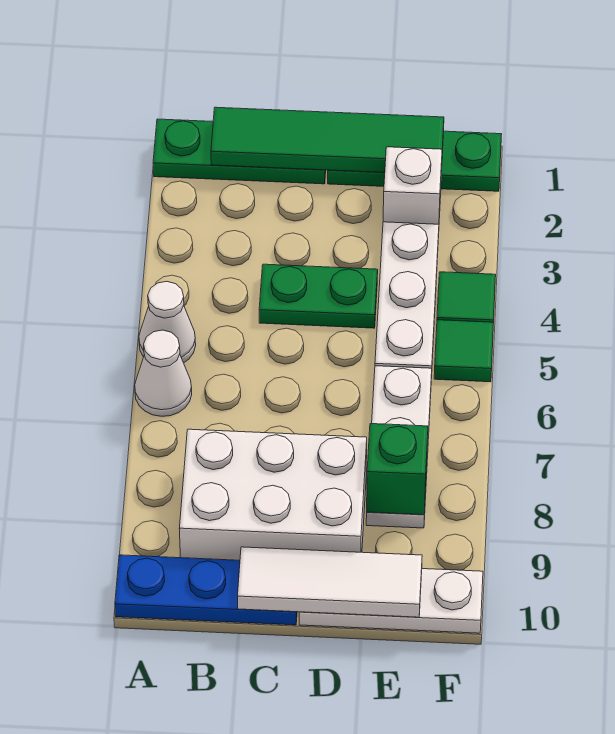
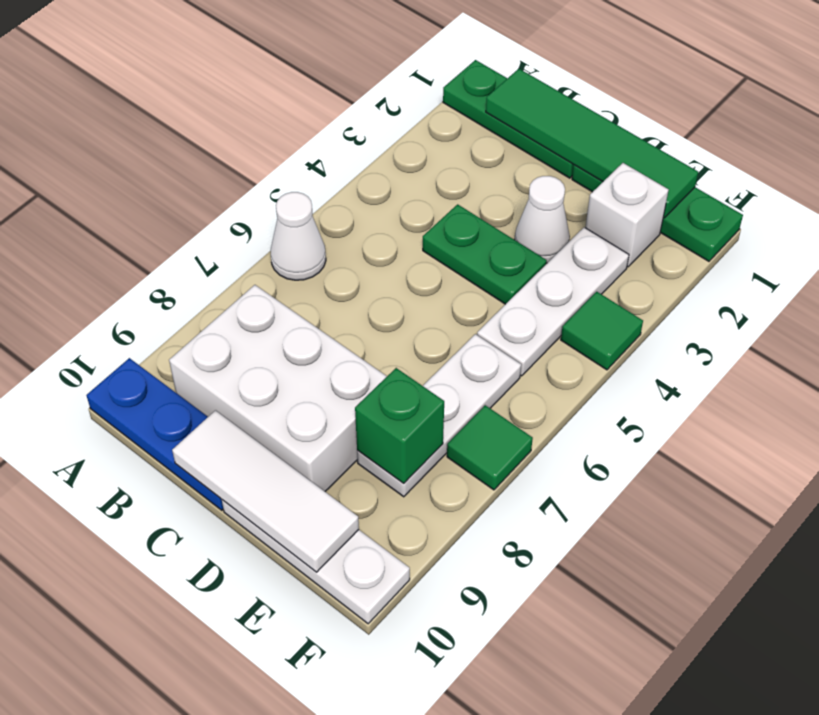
white cone A5 level 1 -> white cone D3 level 1
green tile F5 level 1 -> green tile F7 level 1

